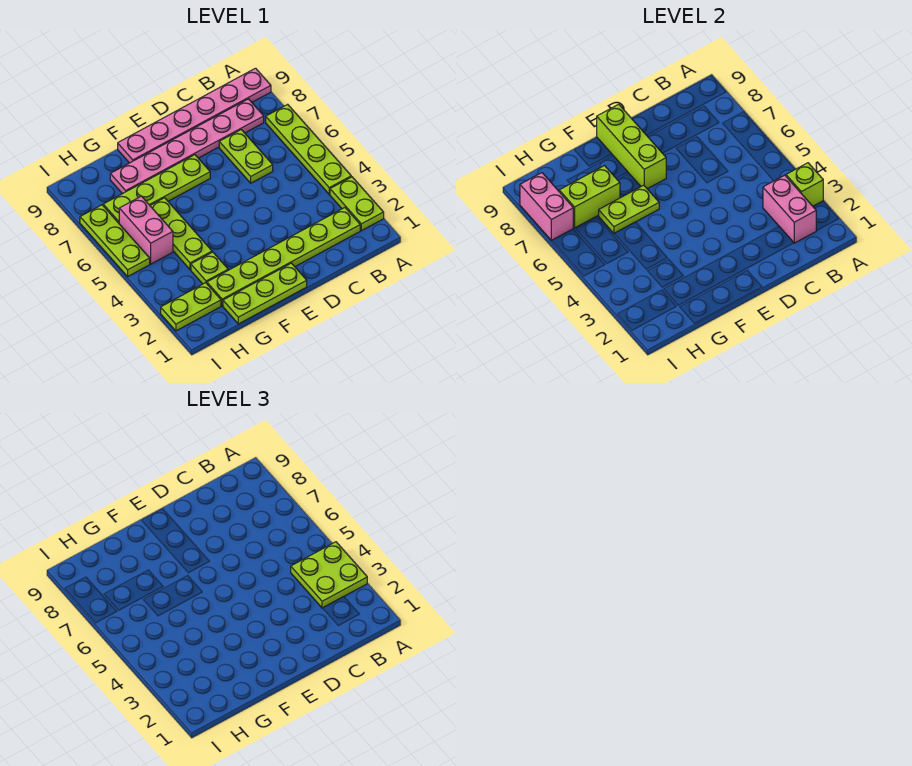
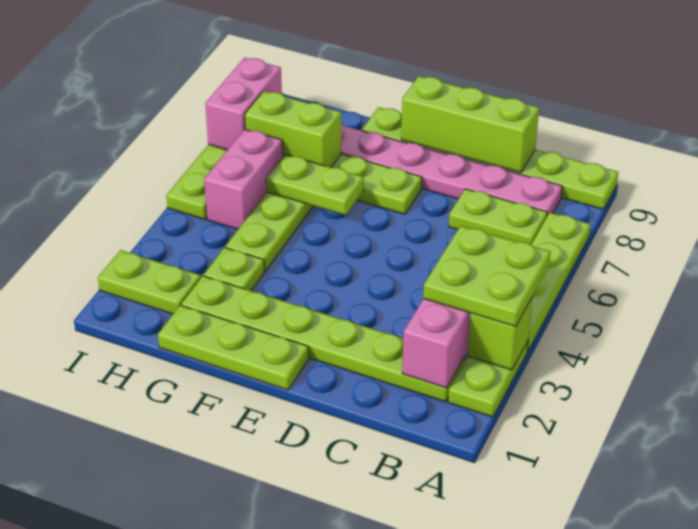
pink plate A9:F9 level 1 -> lime plate A9:F9 level 1
lime plate C6:C7 level 1 -> lime plate B7:C7 level 1
lime brick E7:E9 level 2 -> lime brick C9:E9 level 2

